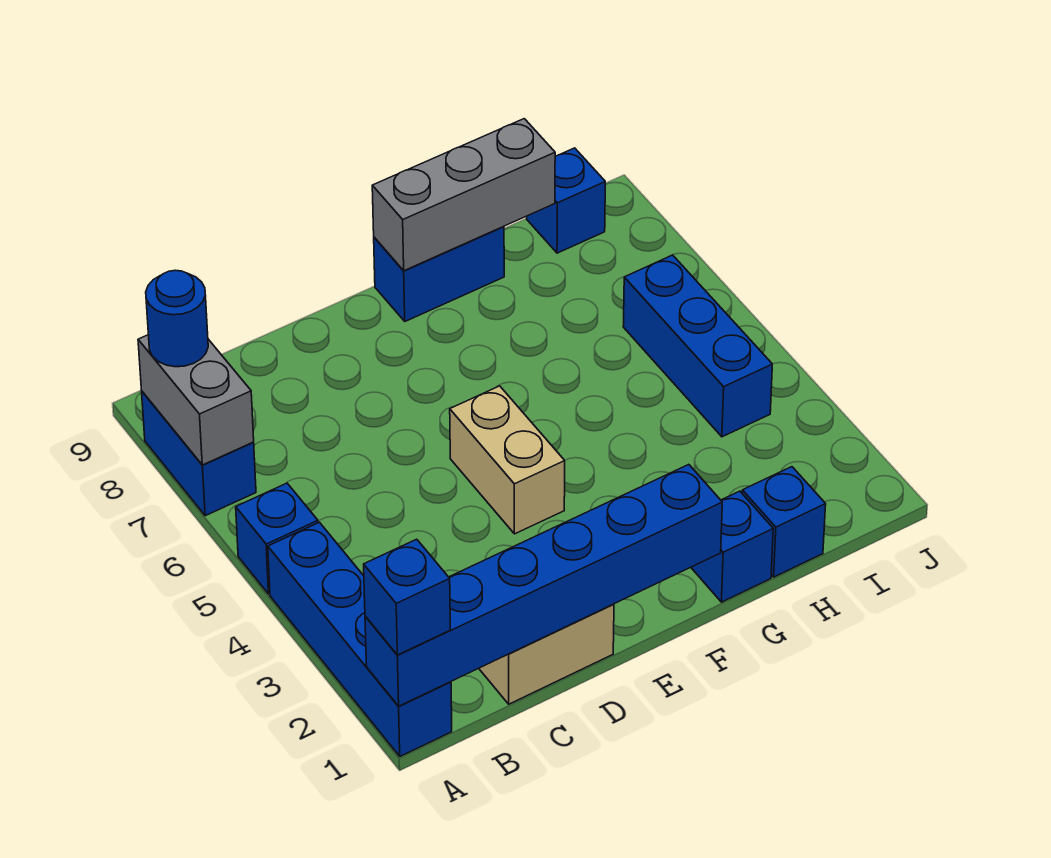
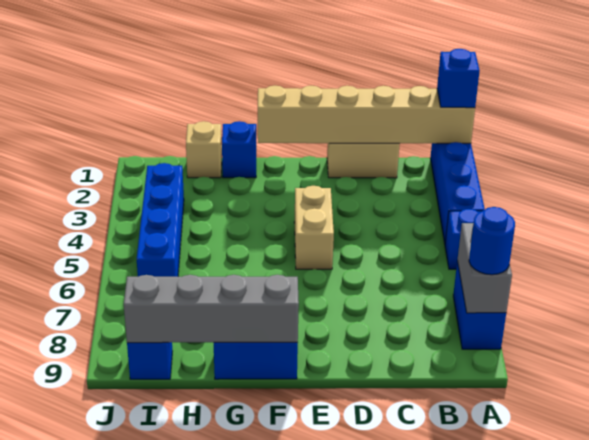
blue brick A1:F1 level 2 -> tan brick A1:F1 level 2
grey brick F9:H9 level 2 -> grey brick F9:I9 level 2
blue brick H1 level 1 -> tan brick H1 level 1
blue brick I4:I6 level 1 -> blue brick I3:I6 level 1

